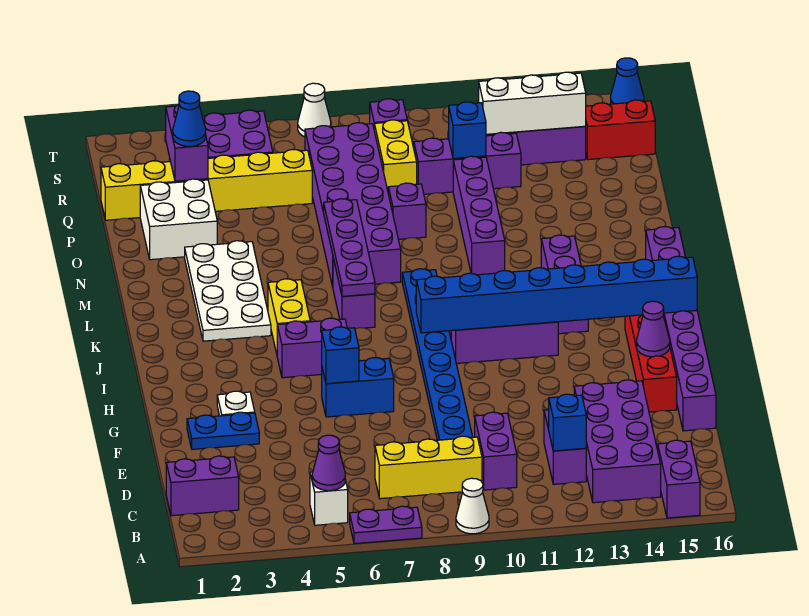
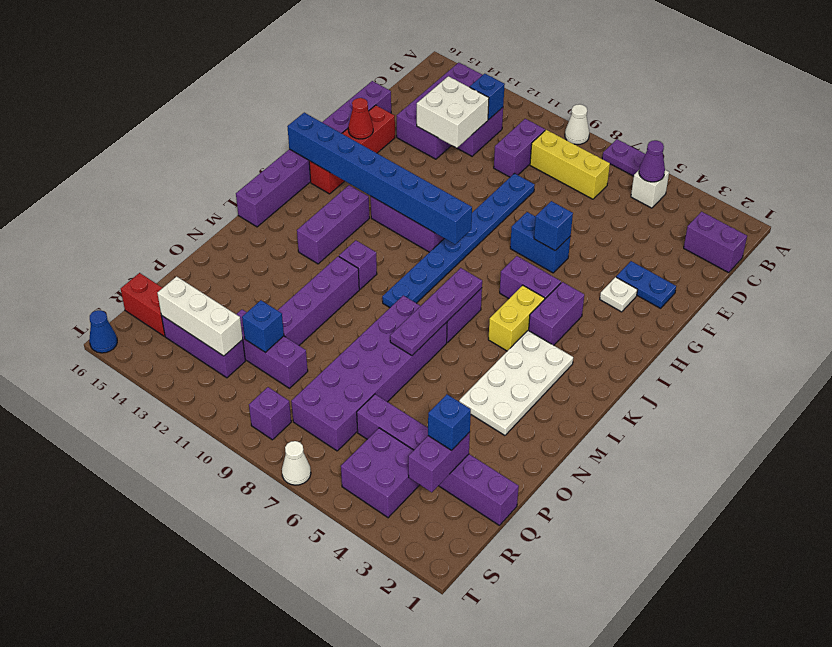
purple brick A15:B15 level 1 -> purple brick I4:J4 level 1
purple cone G15 level 2 -> red cone G15 level 2
white brick O2:P3 level 1 -> white brick D12:E13 level 2
purple brick O9 level 1 -> purple brick L11 level 1
yellow brick Q1:Q6 level 1 -> purple brick Q1:Q6 level 1
blue cone Q3 level 3 -> blue brick Q3 level 3
yellow brick Q9:R9 level 1 -> none

